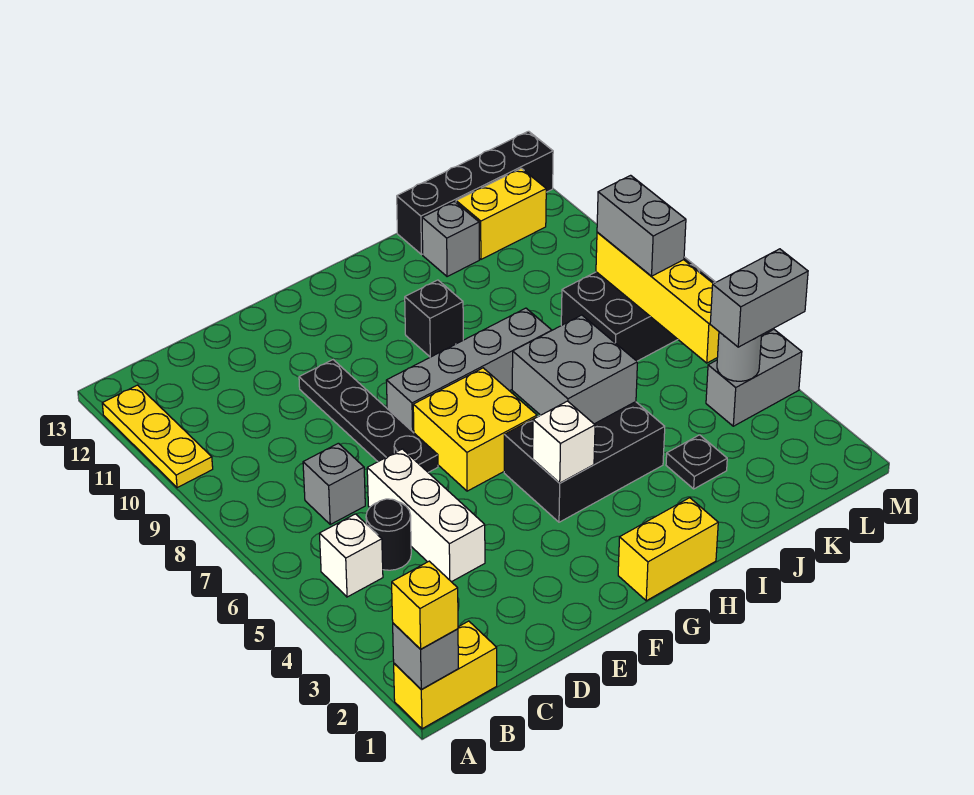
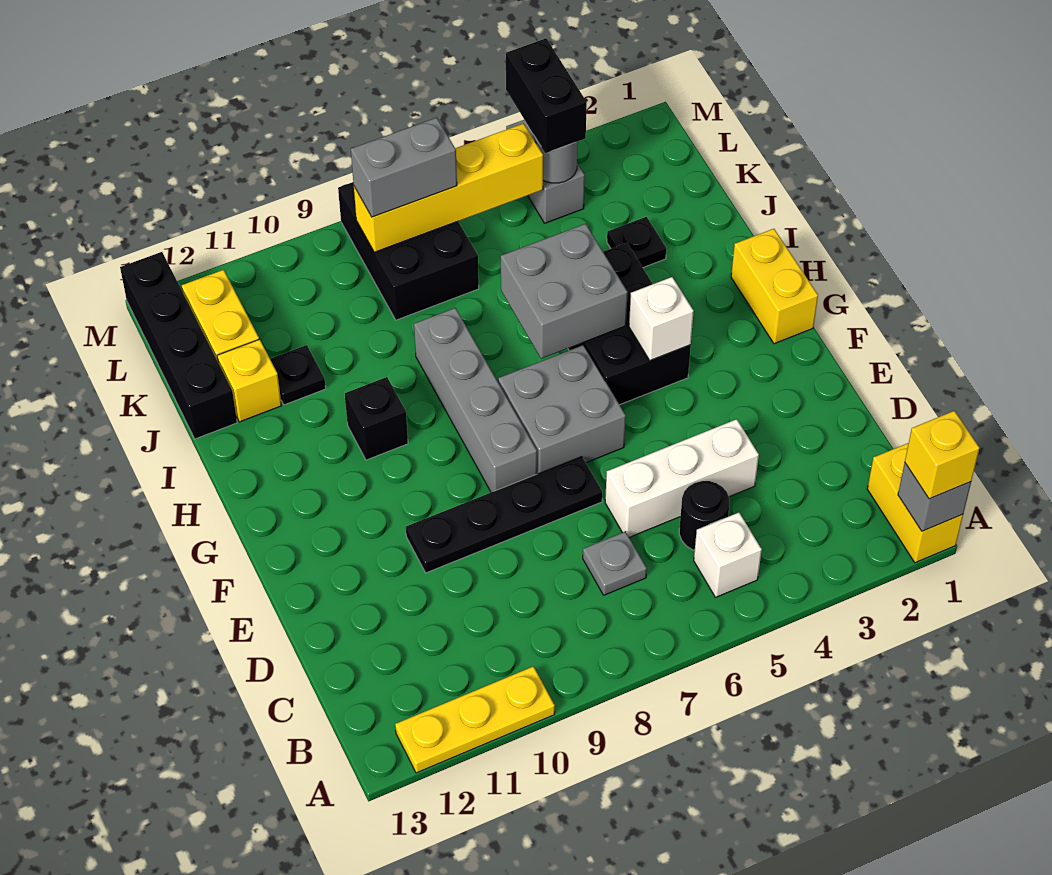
grey brick C7 level 1 -> grey plate C7 level 1
yellow brick F6:G7 level 1 -> grey brick F6:G7 level 1
none -> black plate J11 level 1
grey brick J12 level 1 -> yellow brick J12 level 1
grey brick L4:M4 level 3 -> black brick L4:M4 level 3

